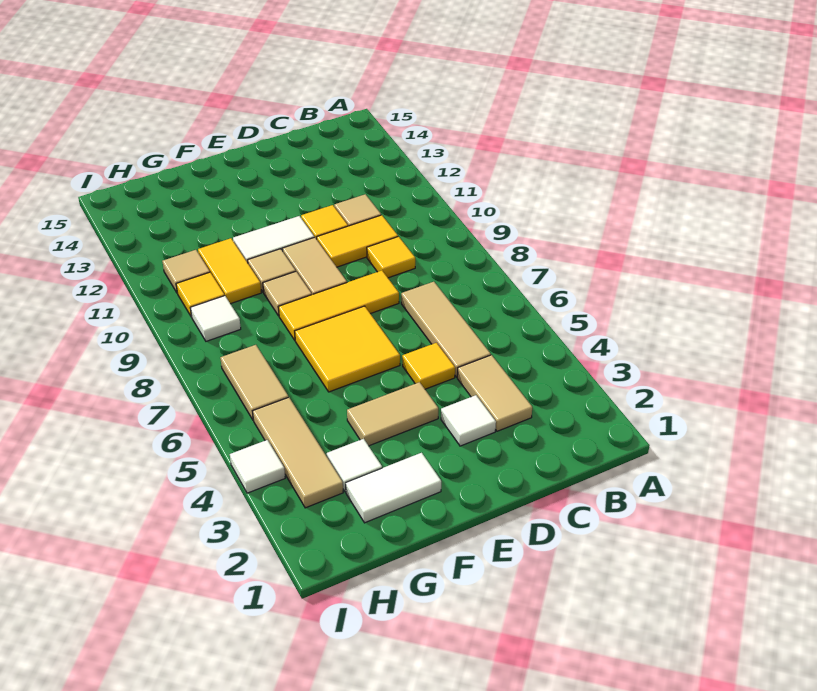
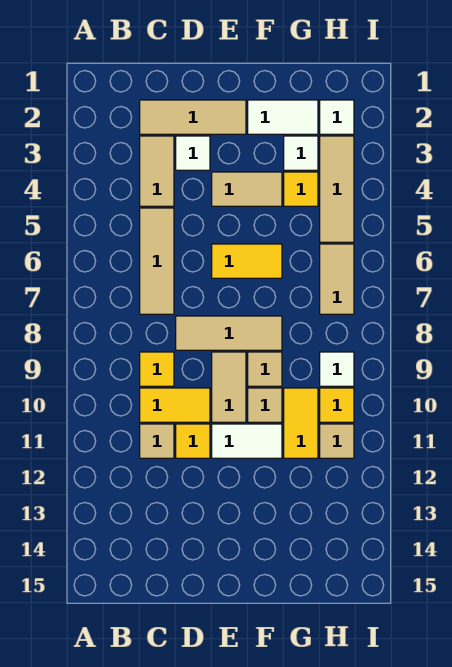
none -> tan tile C2:E2 level 1
yellow tile D5 level 1 -> yellow tile G4 level 1
yellow tile D8:F8 level 1 -> tan tile D8:F8 level 1
yellow tile E6:F7 level 1 -> yellow tile E6:F6 level 1
white tile I4 level 1 -> white tile H2 level 1

